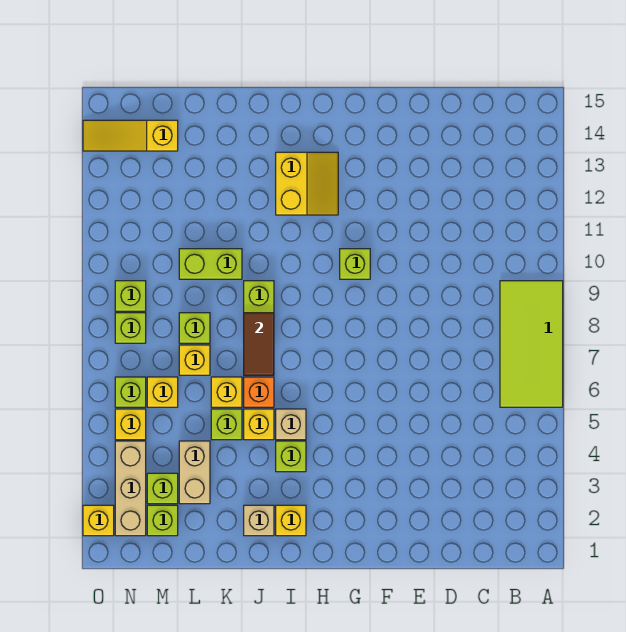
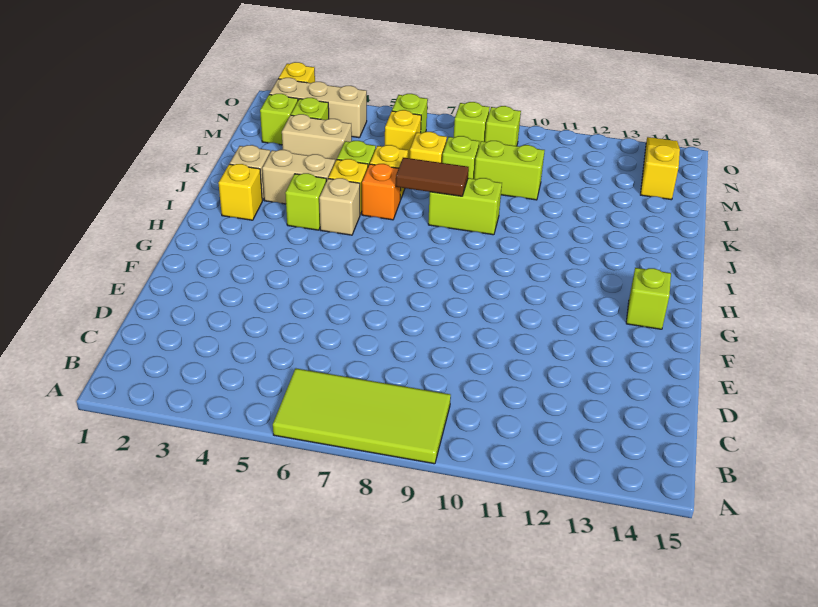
lime brick G10 level 1 -> lime brick G14 level 1
yellow slope H12:I13 level 1 top I -> none
none -> tan brick J3:J4 level 1
lime brick K10:L10 level 1 -> lime brick L9:L10 level 1
yellow brick N5 level 1 -> none

